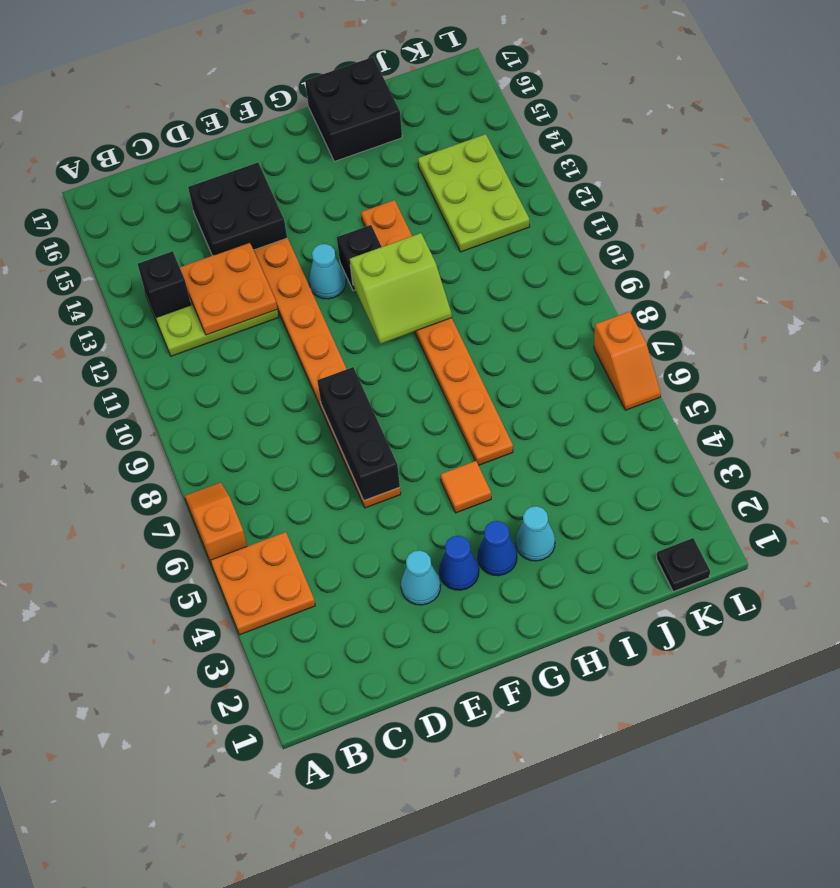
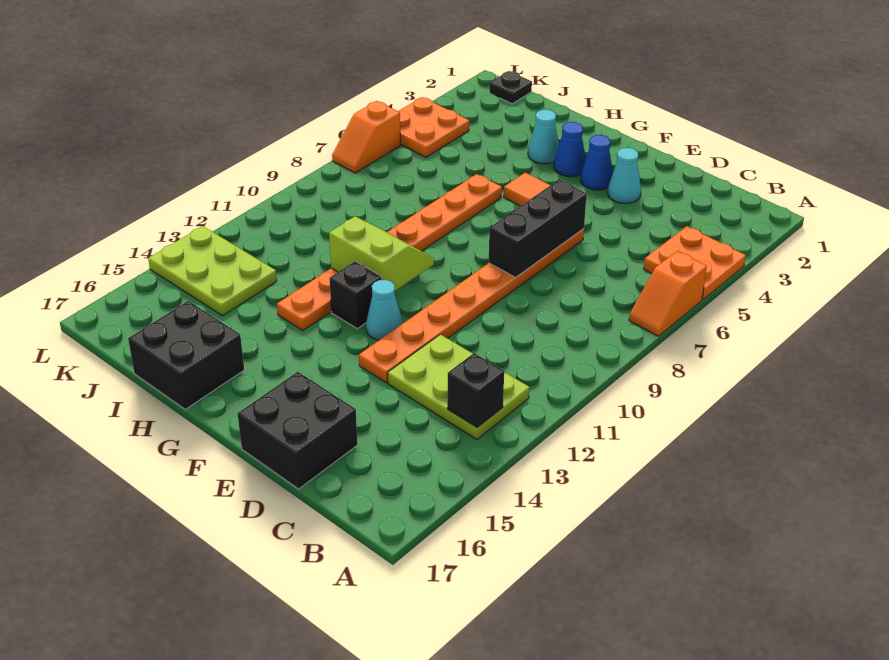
orange plate C12:D13 level 2 -> orange plate K4:L5 level 1
black brick D14:E15 level 1 -> black brick D16:E17 level 1
lime plate J12:K14 level 1 -> lime plate J13:L14 level 1
orange slope L6:L7 level 1 top 7 -> orange slope L6:L7 level 1 top 6

